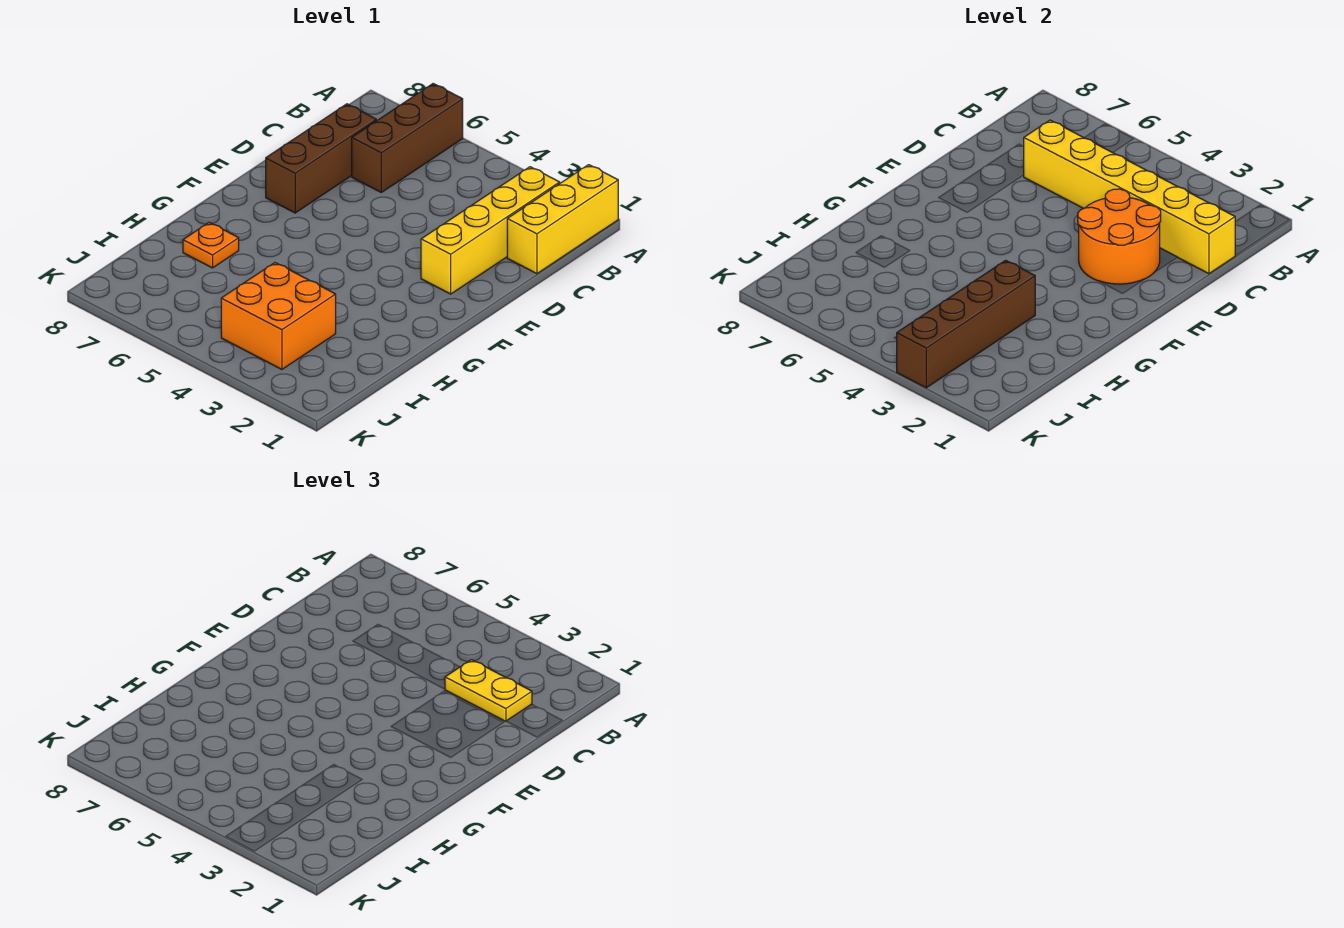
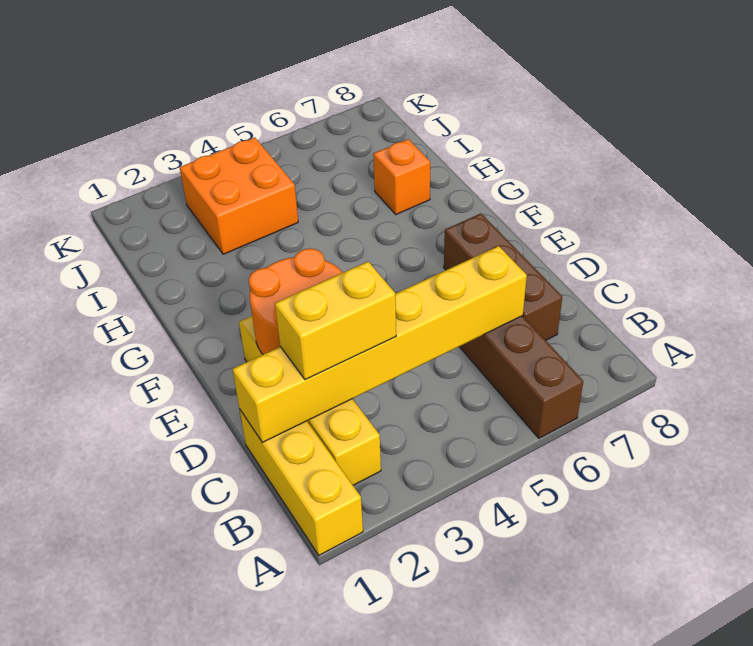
yellow plate C2:C3 level 3 -> yellow brick C2:C3 level 3
brown brick H3:K3 level 2 -> none
orange plate H7 level 1 -> orange brick H7 level 1

